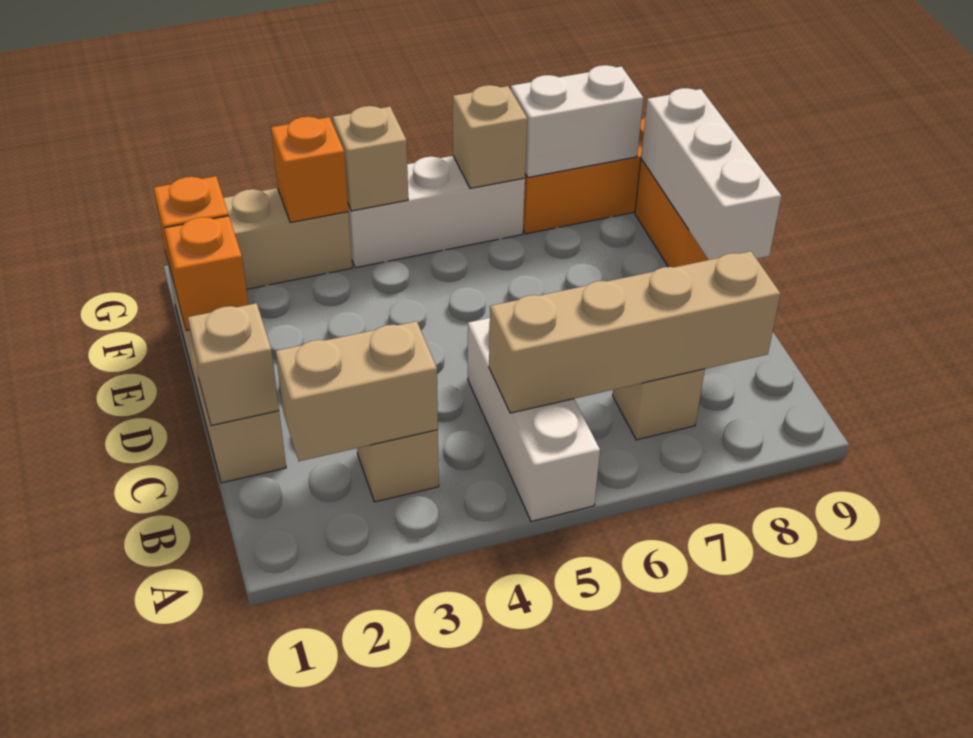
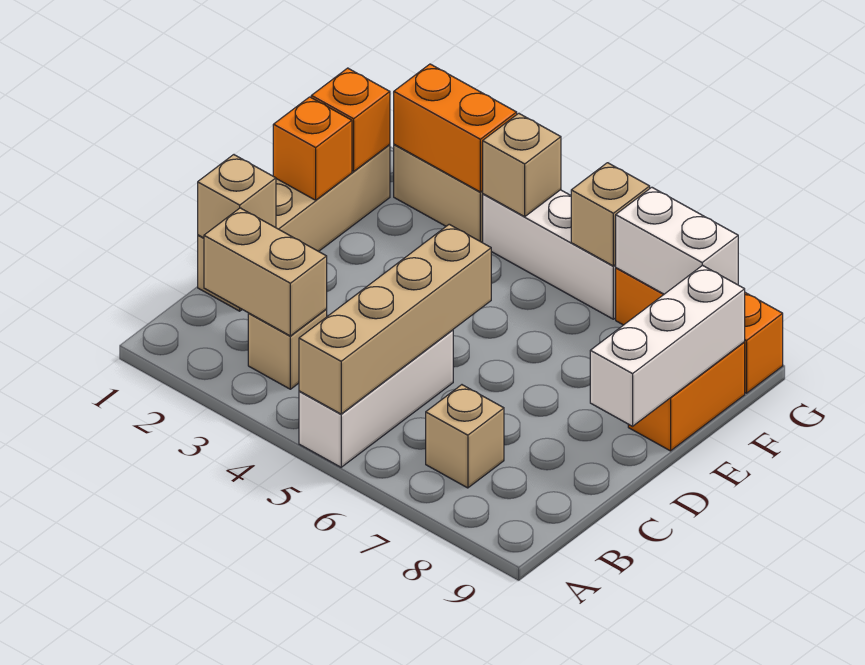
tan brick B5:B8 level 2 -> tan brick A5:D5 level 2
orange brick G3 level 2 -> orange brick G2:G3 level 2

